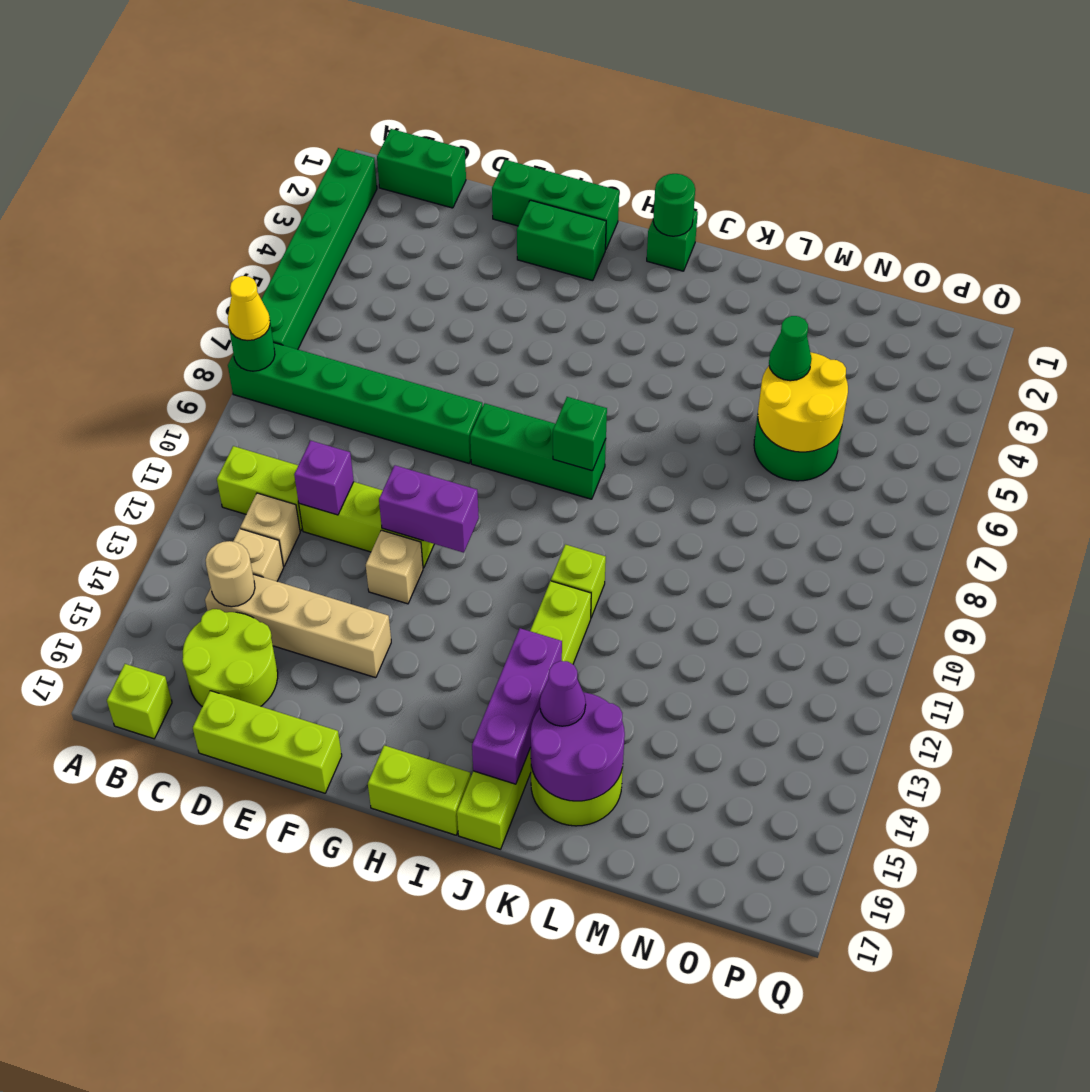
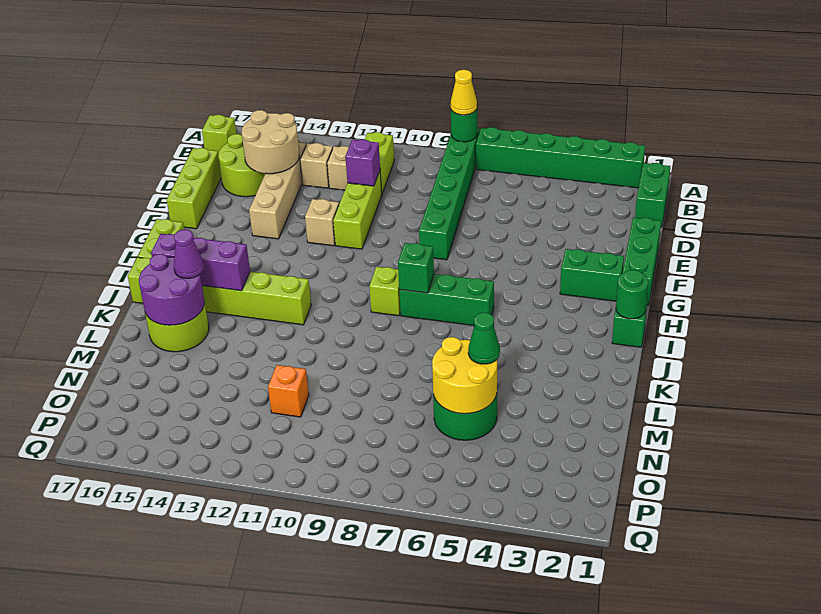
tan round brick C14 level 2 -> tan round brick C14:D15 level 2
green brick F2:G2 level 1 -> green brick G2:G3 level 1
purple brick F11:G11 level 2 -> none
green brick G8:I8 level 1 -> green brick I6:I8 level 1
lime brick J11 level 1 -> lime brick I9 level 1
none -> orange brick N11 level 1

